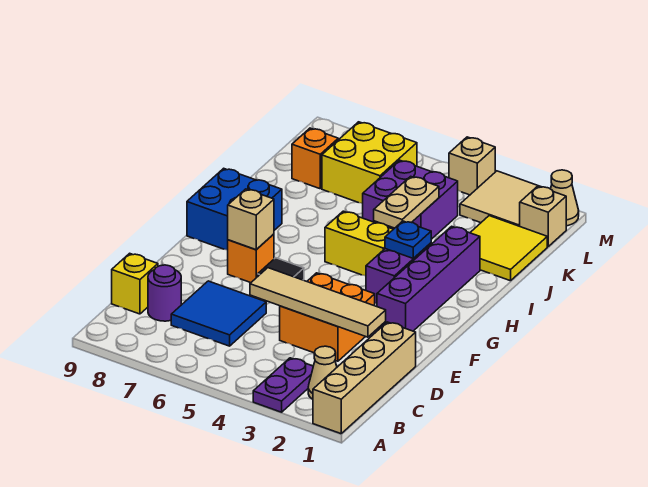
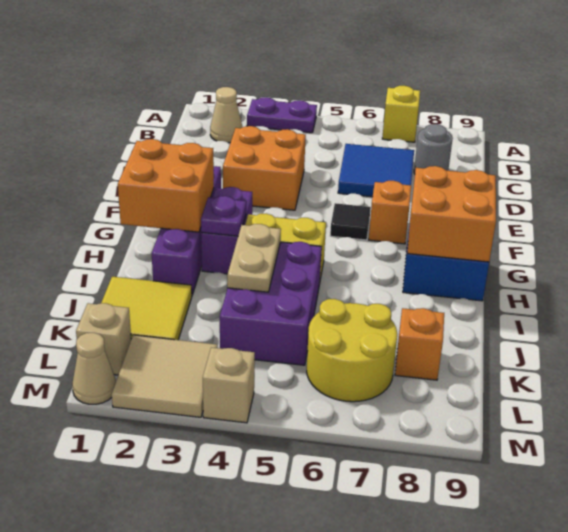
tan brick A1:D1 level 1 -> none
purple plate A3:B3 level 1 -> purple plate A3:A4 level 1
purple round brick C8 level 1 -> grey round brick C8 level 1
yellow brick C9 level 1 -> yellow brick A7 level 1
tan tile D2:D5 level 2 -> none
tan brick F7 level 2 -> none
none -> orange brick G1:H2 level 2
none -> orange brick G8:H9 level 2
blue plate H3 level 2 -> purple plate H3 level 2
purple brick J4:K5 level 1 -> purple brick I4:K5 level 1
yellow brick K6:L7 level 1 -> yellow round brick K6:L7 level 1

